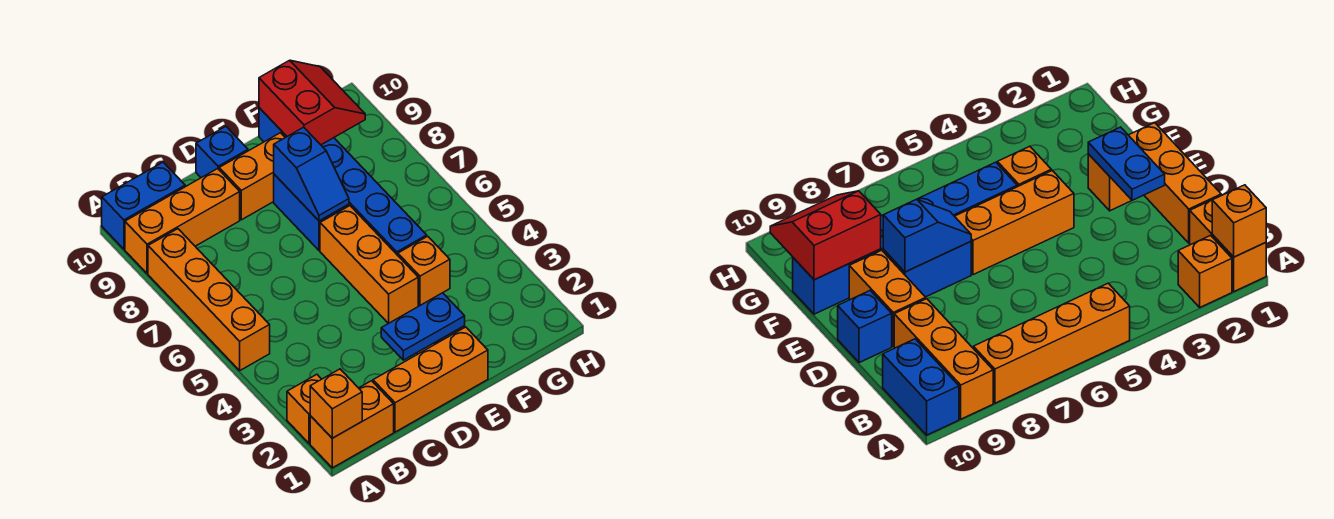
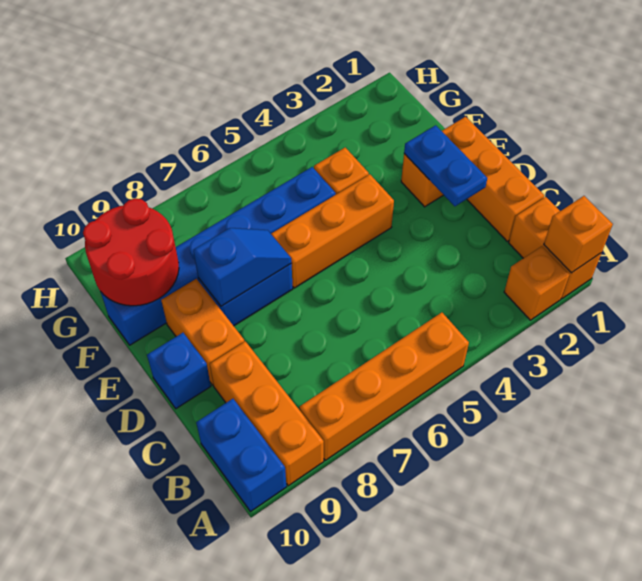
red slope F9:G10 level 2 top F -> red round brick F9:G10 level 2

